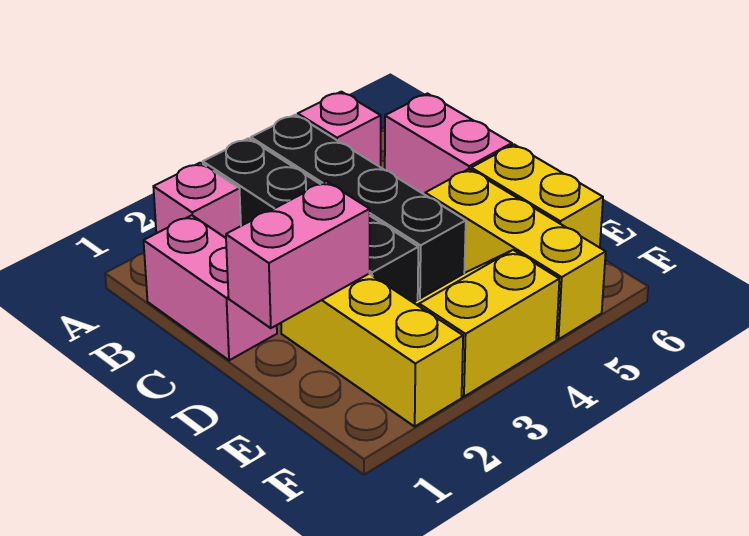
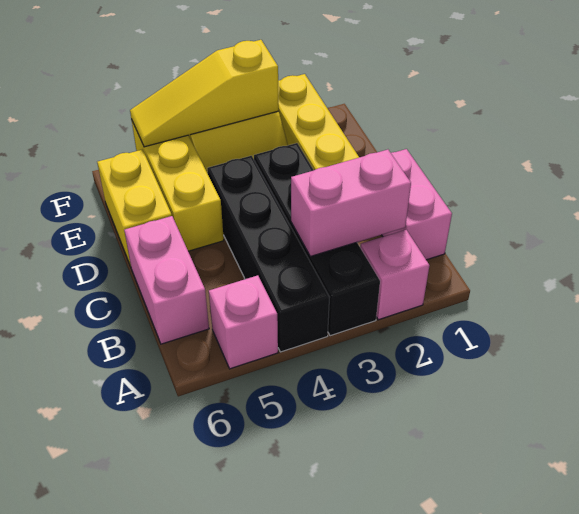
pink brick D1:D2 level 2 -> pink brick B2:B3 level 2
none -> yellow slope F3:F5 level 2 top 3

